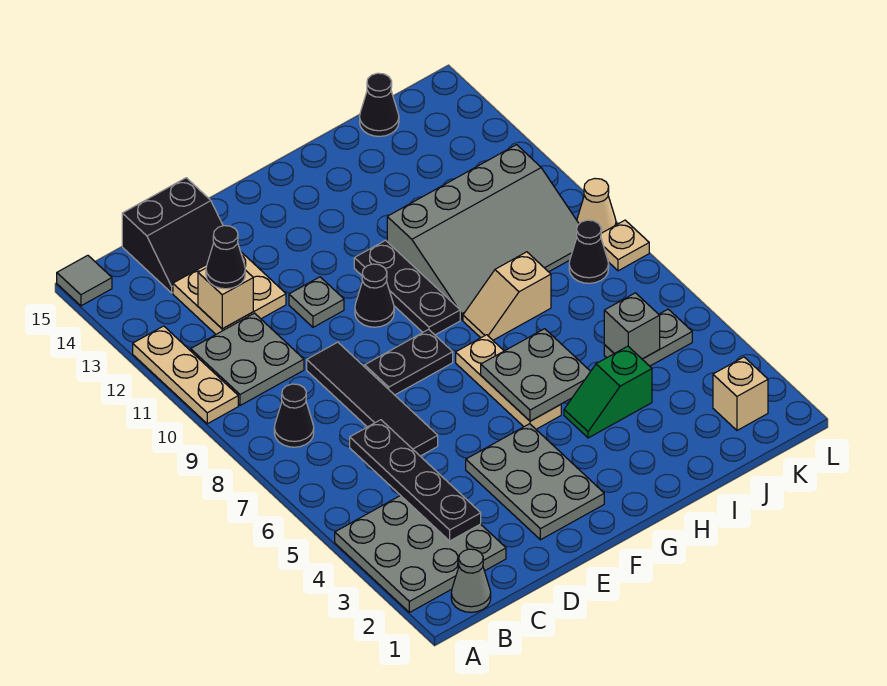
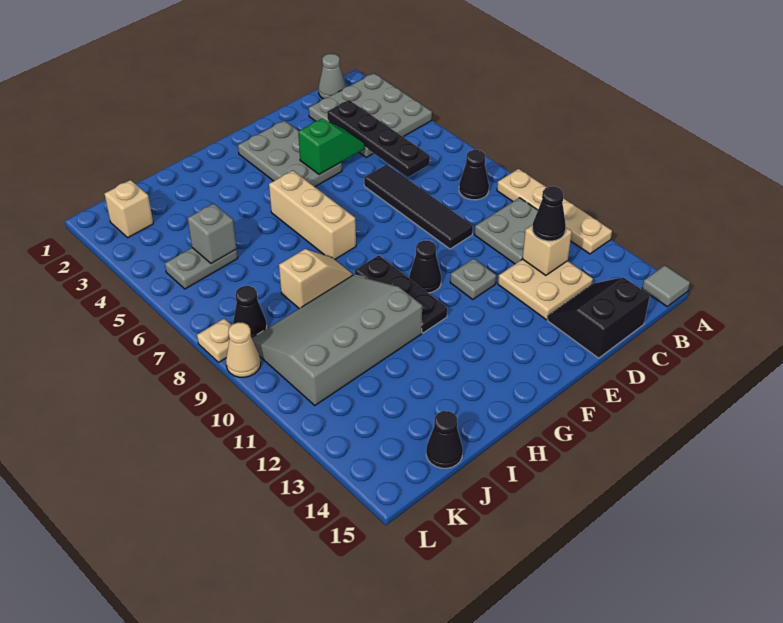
tan plate A10:A12 level 1 -> tan plate A9:A12 level 1
black plate E8:F8 level 1 -> none
tan plate G5:G7 level 1 -> tan brick G5:G7 level 1
grey plate G5:H6 level 2 -> none
green slope H4:I4 level 1 top I -> green slope D4:E4 level 2 top E

